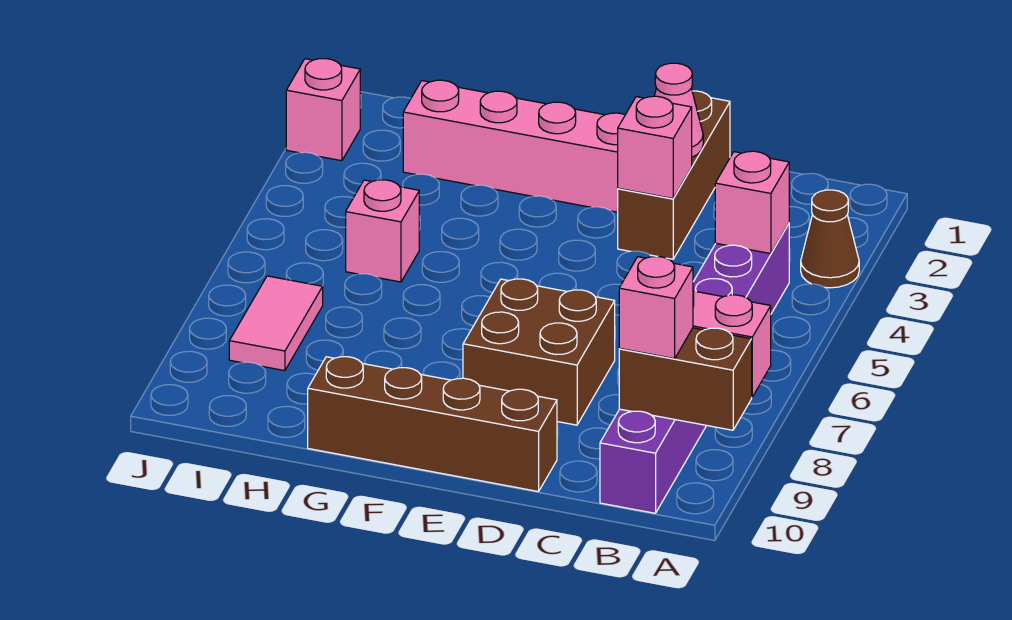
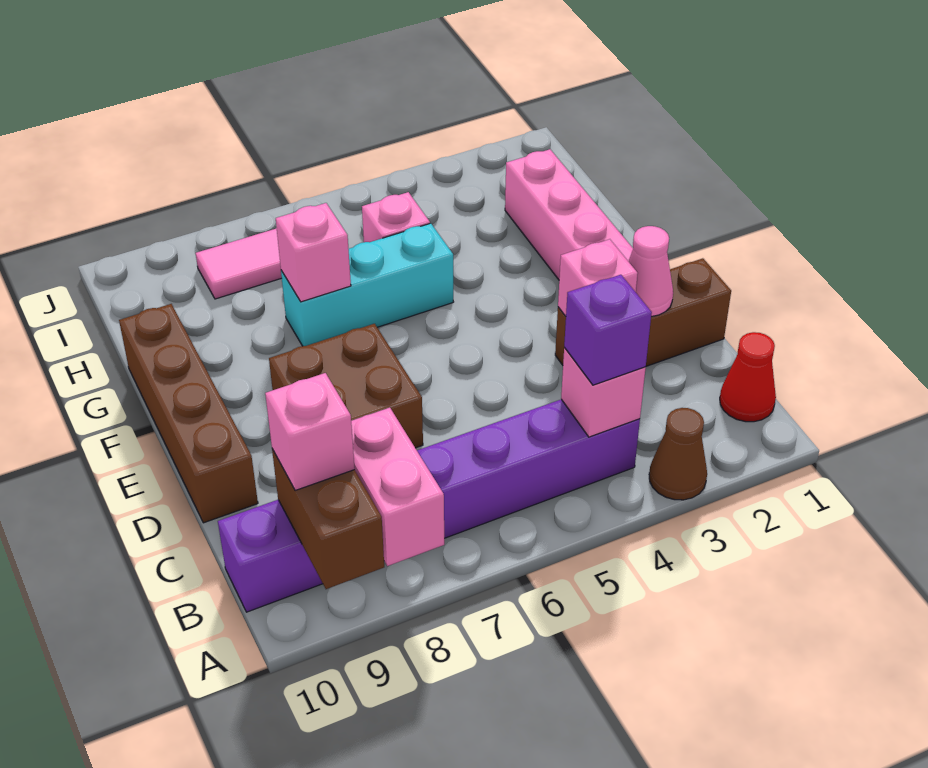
none -> red cone B1 level 1
none -> purple brick B4 level 3
none -> cyan brick G5:G7 level 1
pink brick J2 level 1 -> pink brick G7 level 2

